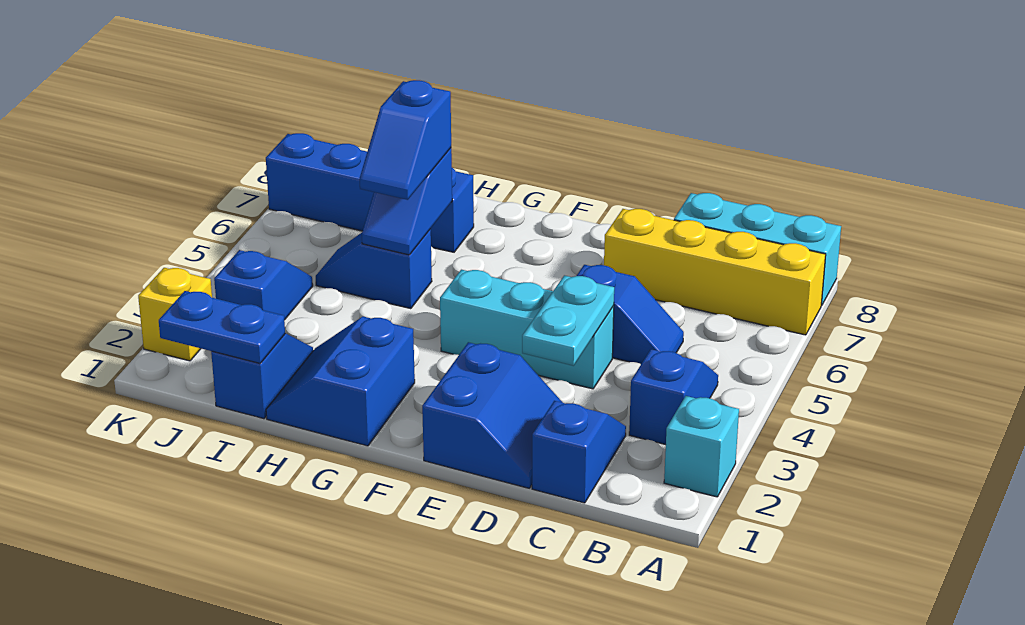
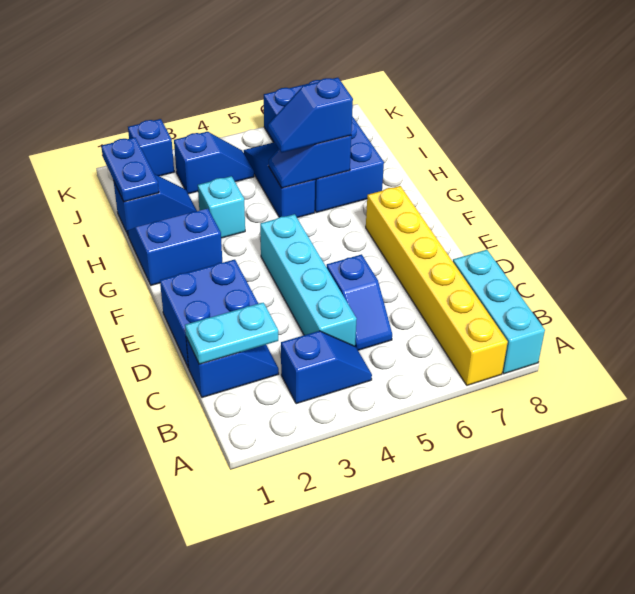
cyan brick A2 level 1 -> cyan brick H3 level 1
yellow brick A7:D7 level 1 -> yellow brick A7:F7 level 1
blue slope D1:E2 level 1 top E -> blue brick D1:E2 level 1
cyan plate D3:D4 level 2 -> cyan plate C1:C2 level 2
cyan brick D4:F4 level 1 -> cyan brick C4:F4 level 1
blue slope H5:I5 level 1 top H -> blue slope H5:J5 level 1 top H
blue brick H7:K7 level 1 -> blue brick H6:K7 level 1
yellow brick K2 level 1 -> blue brick K2 level 1

